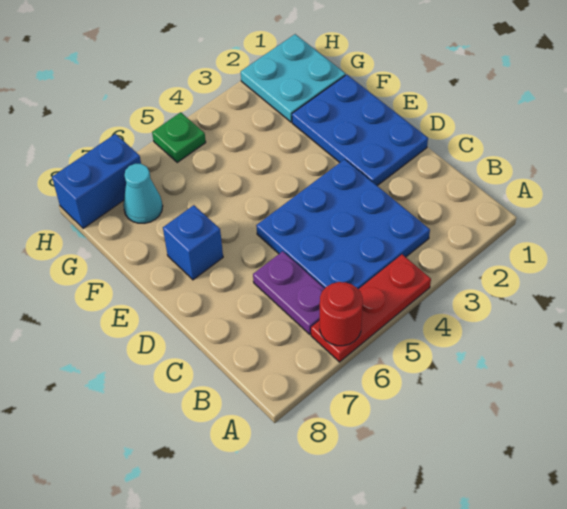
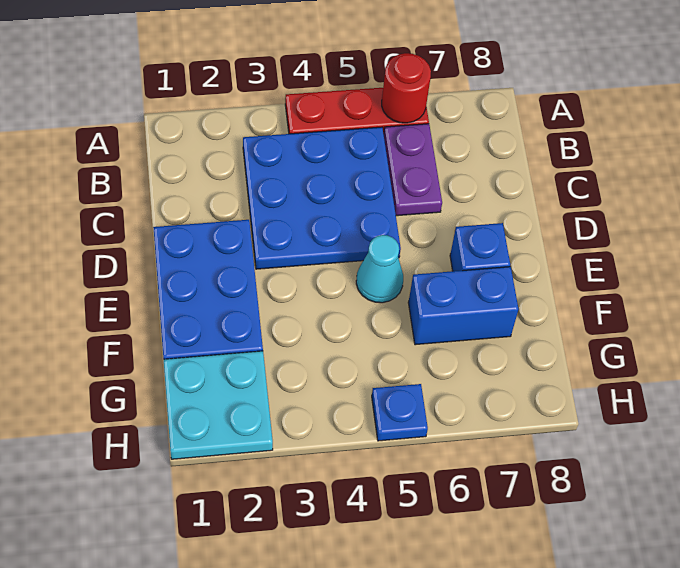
cyan cone G7 level 1 -> cyan cone E5 level 1
green plate H5 level 1 -> blue plate H5 level 1
blue brick H7:H8 level 1 -> blue brick F6:F7 level 1

